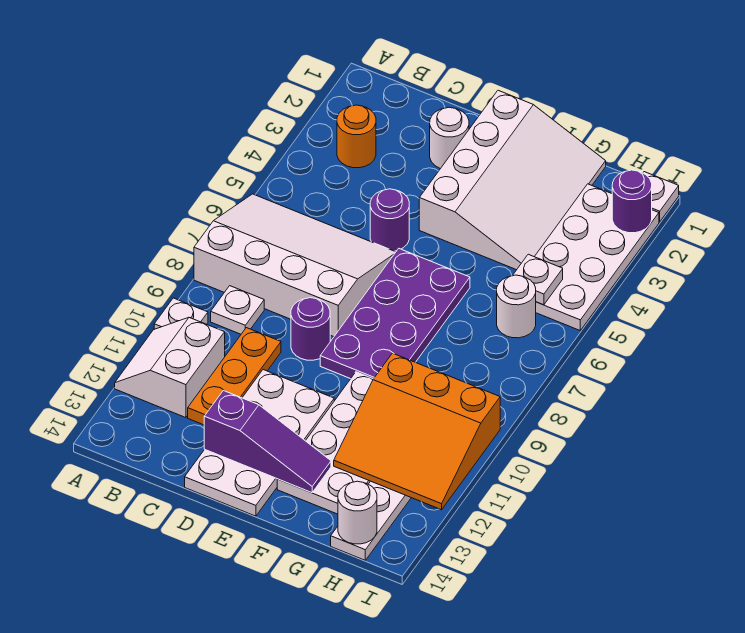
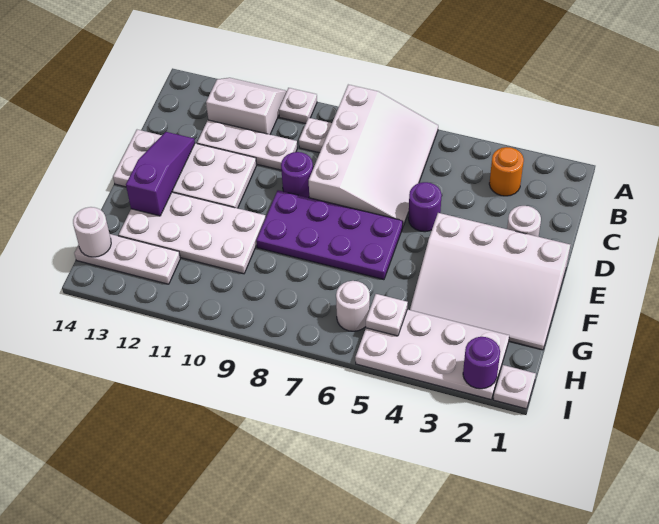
orange plate C10:C12 level 1 -> white plate C10:C12 level 1
purple slope D13:F13 level 2 top D -> purple slope D13:F13 level 2 top F
orange slope G10:I12 level 2 top 10 -> none

